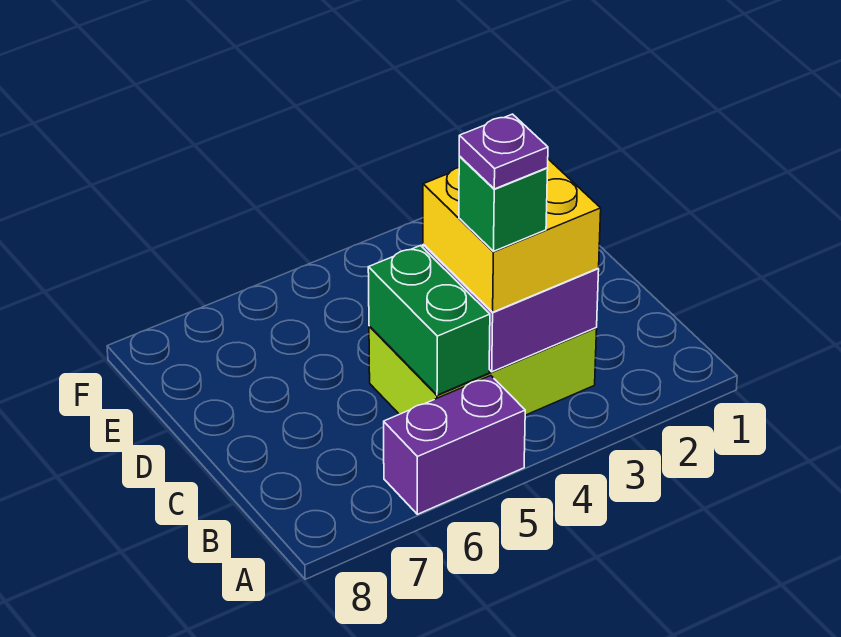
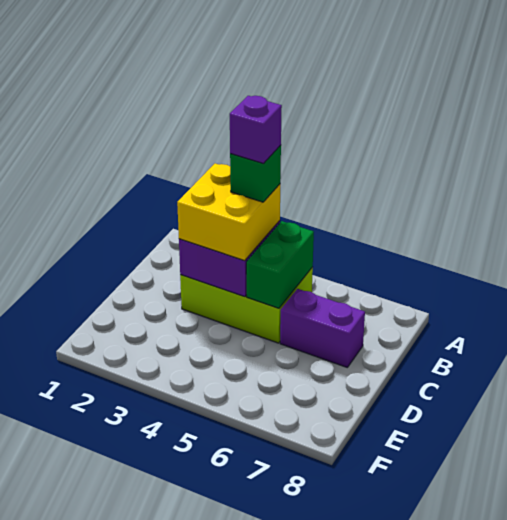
purple brick A5:A6 level 1 -> purple brick C6:C7 level 1
purple plate B4 level 5 -> purple brick B4 level 5

